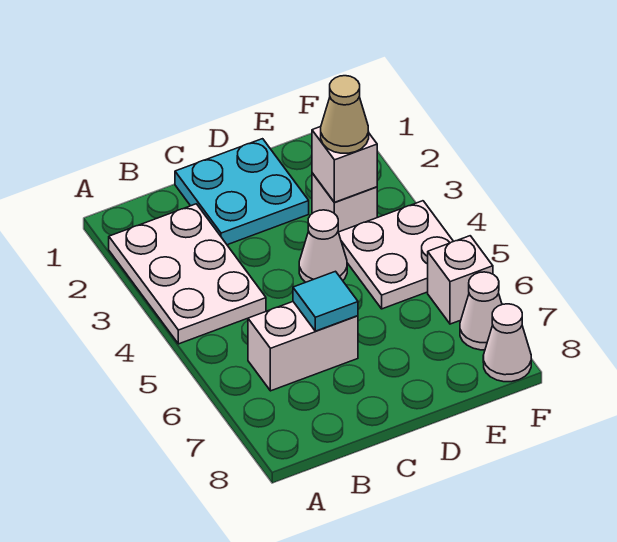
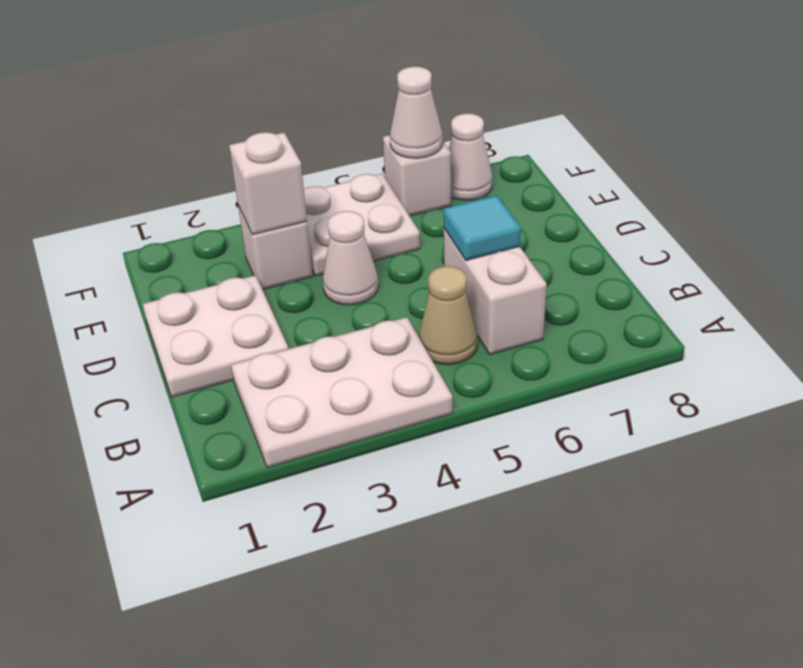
cyan plate C1:D2 level 1 -> white plate C1:D2 level 1
tan cone E3 level 3 -> tan cone B5 level 1
white cone F8 level 1 -> white cone F6 level 2

